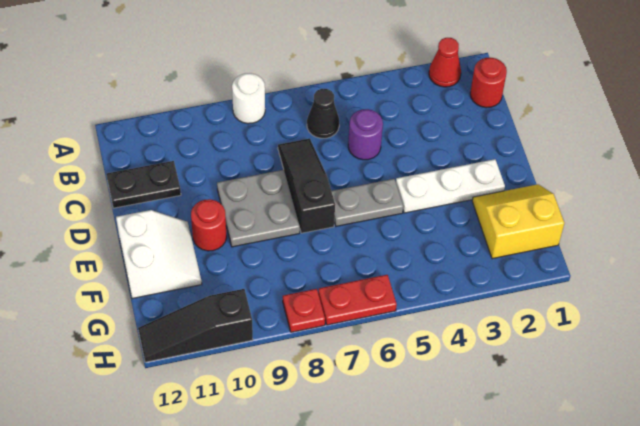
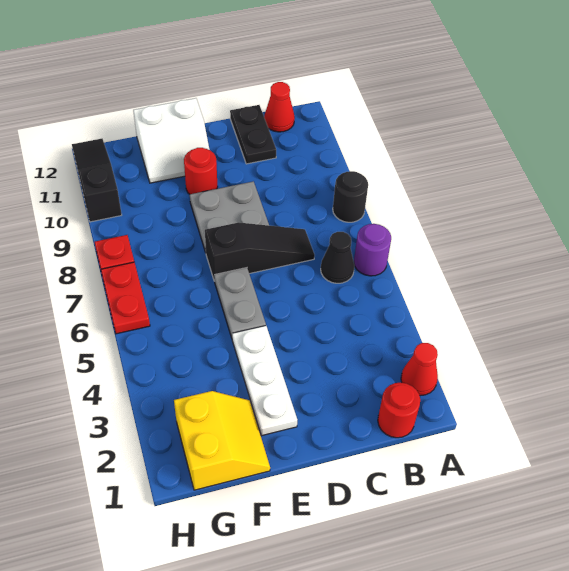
white round brick A8 level 1 -> black round brick A8 level 1
none -> red cone B12 level 1
purple round brick C5 level 1 -> purple round brick A6 level 1

